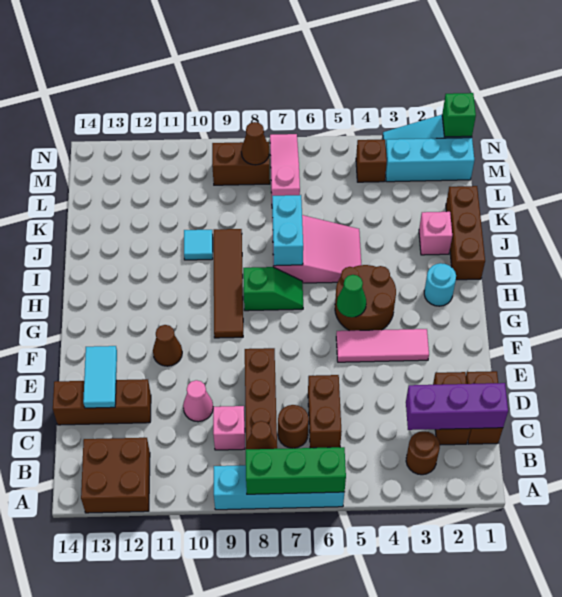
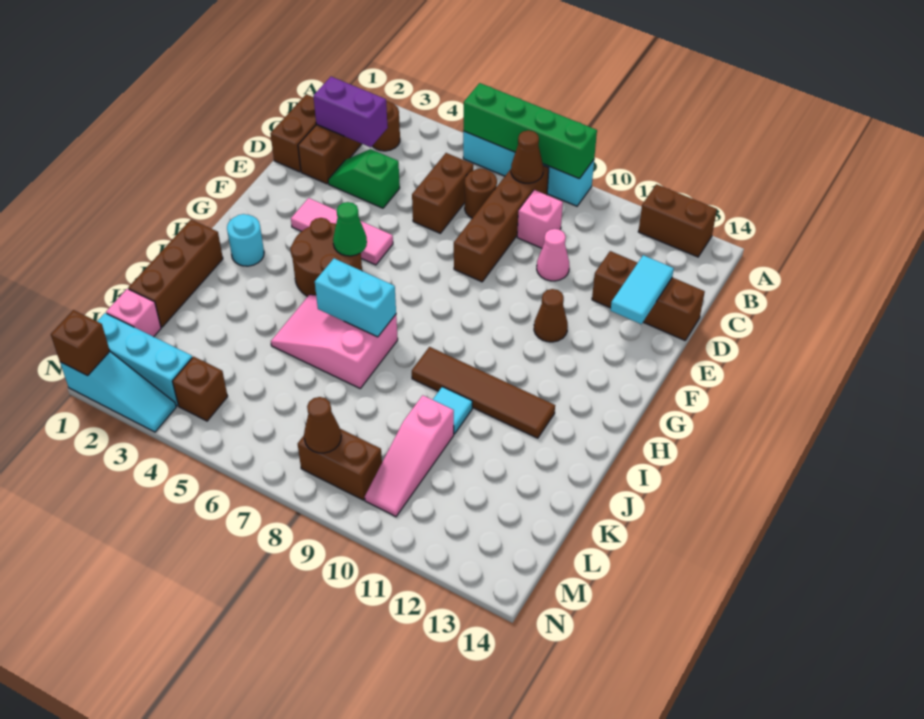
green brick A6:A8 level 2 -> green brick A6:A9 level 2
brown brick A12:B13 level 1 -> brown brick A12:A13 level 1
purple brick C1:C3 level 2 -> purple brick C2:C3 level 2
brown tile G9:J9 level 1 -> brown tile I9:I12 level 1
green slope H7:H8 level 1 top 8 -> green slope D3:D4 level 1 top 4
cyan brick I7:J7 level 2 -> cyan brick I6:I7 level 2
pink brick J2 level 1 -> pink brick L1 level 1
pink slope L7:N7 level 1 top L -> pink slope K10:M10 level 1 top K
green brick N1 level 2 -> brown brick N1 level 2

